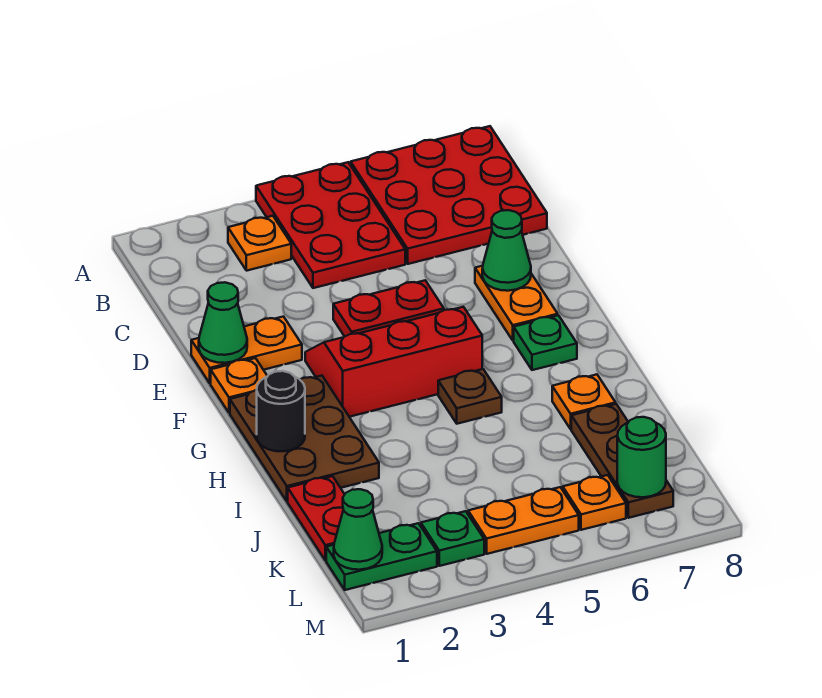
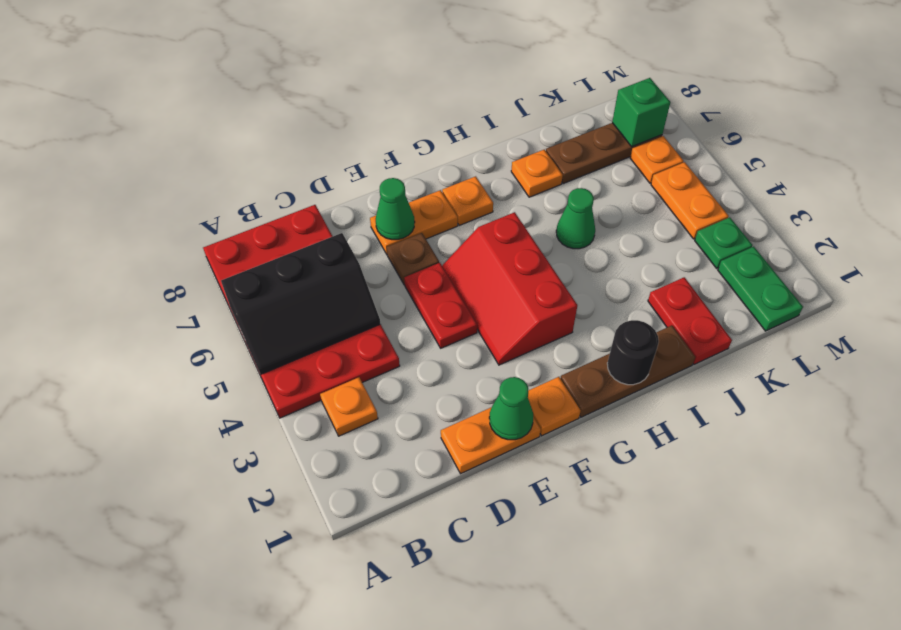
none -> black slope A5:C6 level 2 top 6
orange plate E1:E2 level 1 -> orange plate D1:E1 level 1
brown plate G1:I2 level 1 -> brown plate G1:I1 level 1
green plate G7 level 1 -> orange plate G7 level 1
brown plate H5 level 1 -> brown plate E6 level 1
red plate J1:K1 level 1 -> red plate J1:J2 level 1
green cone L1 level 2 -> green cone I5 level 1
green round brick L7 level 2 -> green brick L7 level 2

